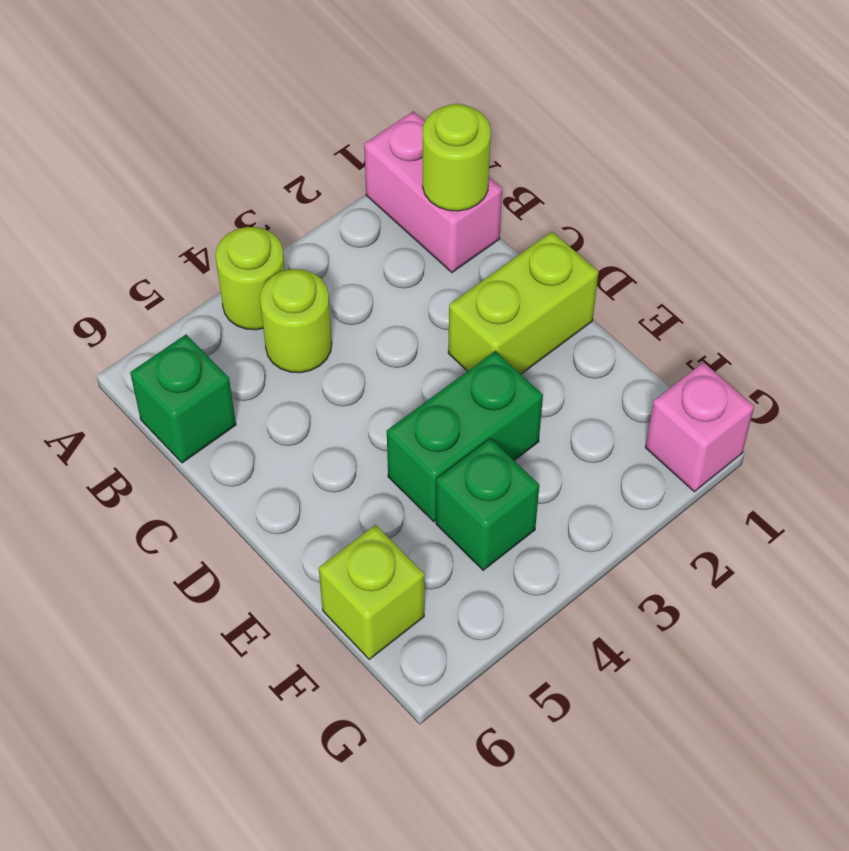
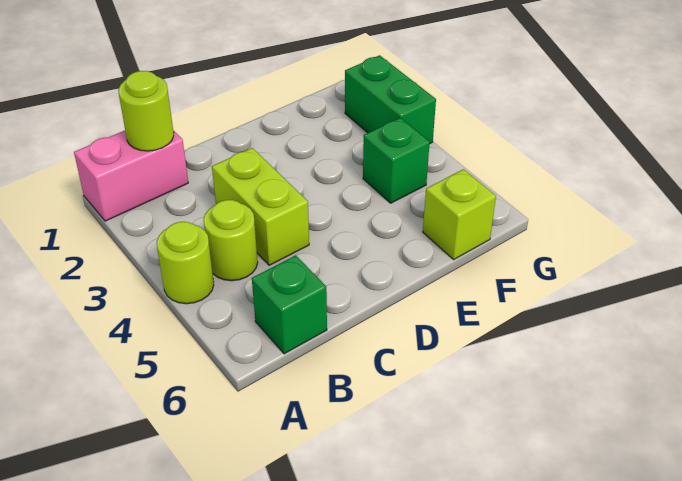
lime brick D1:D2 level 1 -> lime brick C3:C4 level 1
green brick E3:E4 level 1 -> green brick G2:G3 level 1
pink brick G1 level 1 -> none

